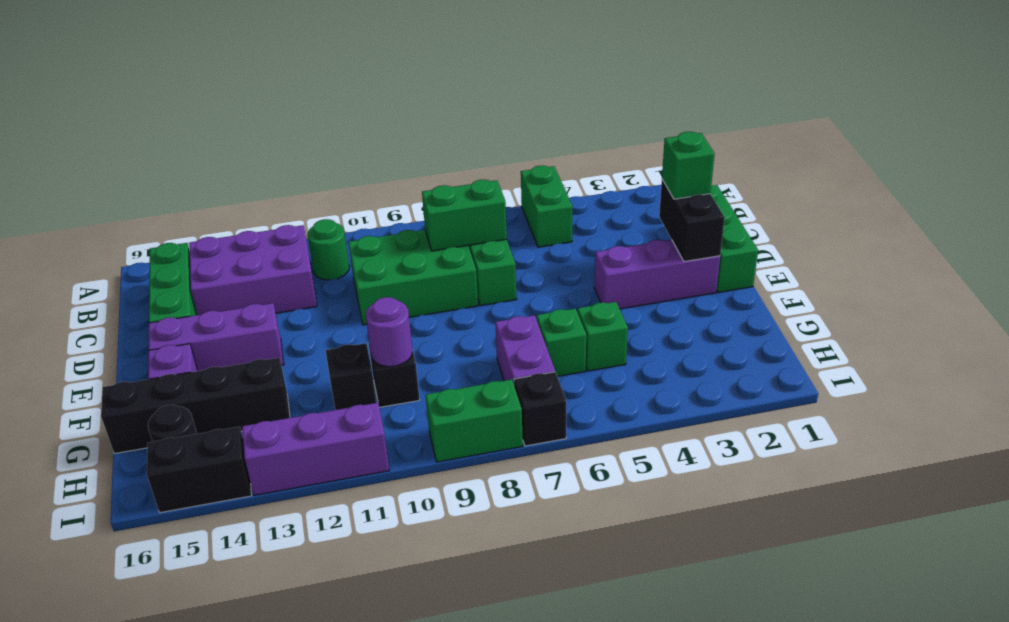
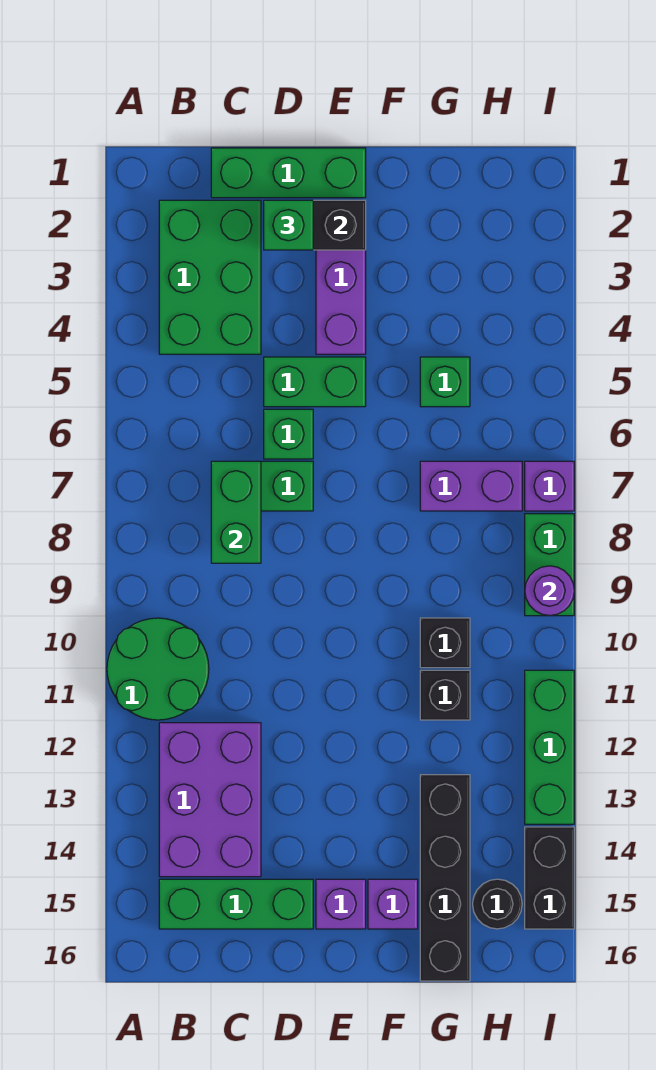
green brick A5:B5 level 1 -> green brick D5:E5 level 1
green round brick B11 level 1 -> green round brick A10:B11 level 1
green brick C8:D10 level 1 -> green brick B2:C4 level 1
purple brick E13:E15 level 1 -> purple brick E15 level 1
green brick G6 level 1 -> green brick D6 level 1
purple round brick G10 level 2 -> purple round brick I9 level 2
black brick I7 level 1 -> purple brick I7 level 1
purple brick I11:I13 level 1 -> green brick I11:I13 level 1

